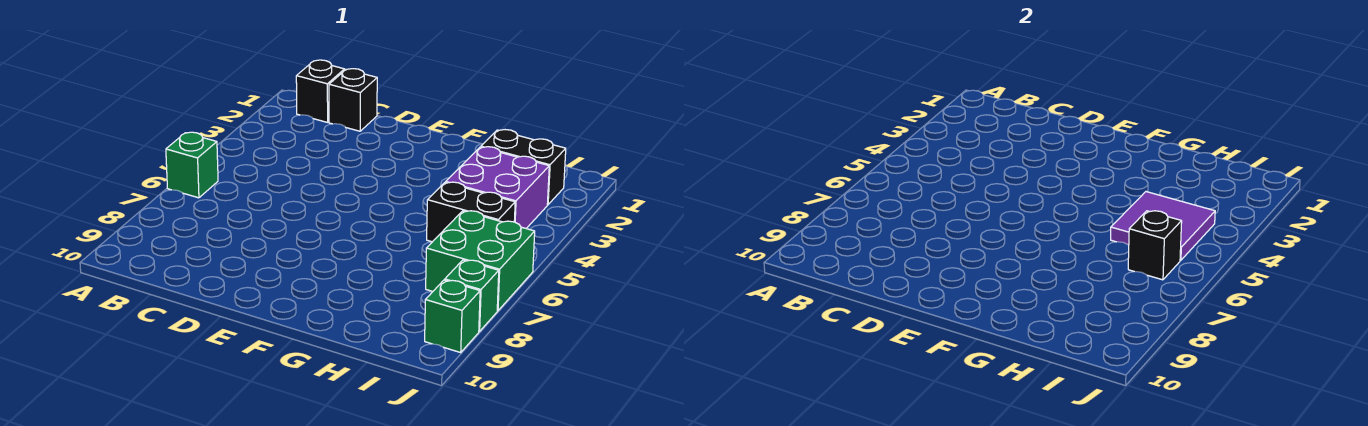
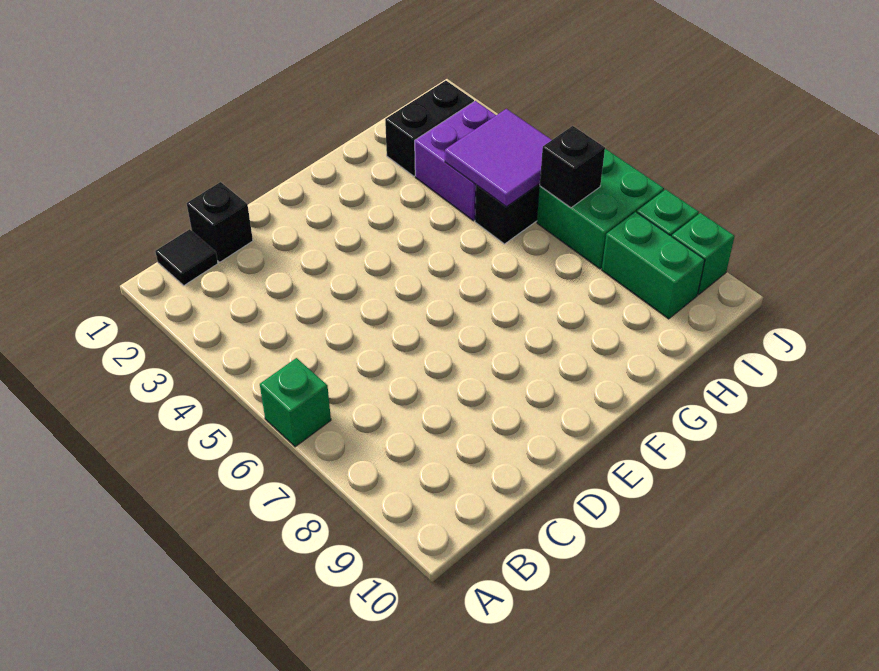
black brick B1 level 1 -> black tile B1 level 1
none -> green brick I8:I9 level 1

